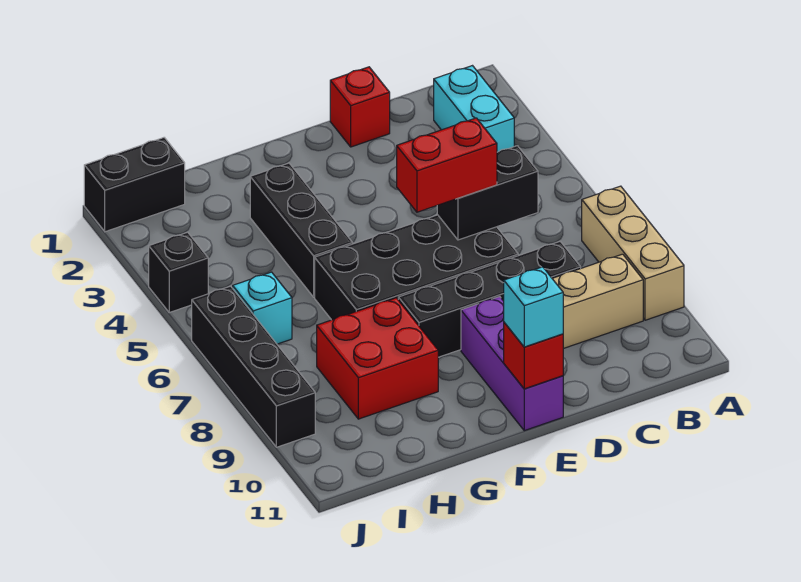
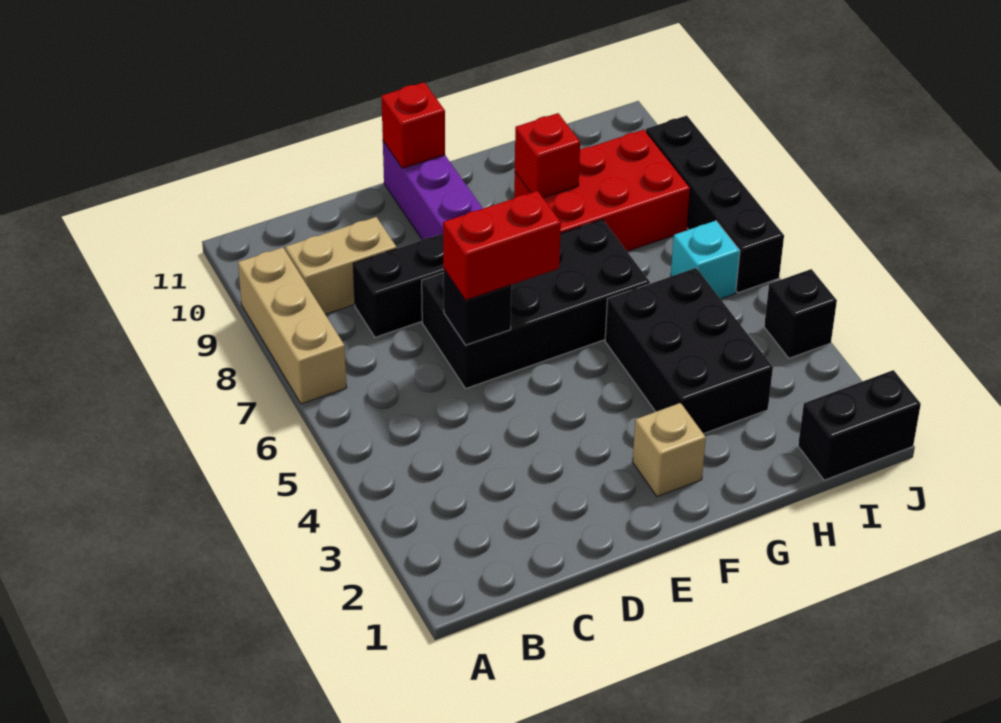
cyan brick B2:B3 level 1 -> none
black brick C6:D6 level 2 -> black brick D6 level 2
red brick D1 level 1 -> red brick G9 level 2
cyan brick E11 level 3 -> none
none -> tan brick F2 level 1
black brick G3:G5 level 1 -> black brick G3:H5 level 1
red brick G8:H9 level 1 -> red brick G8:I9 level 1

